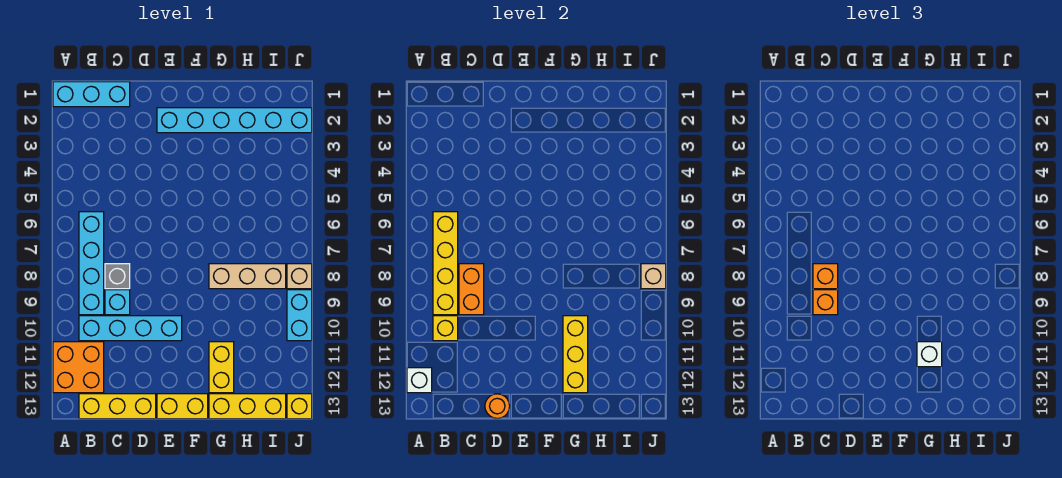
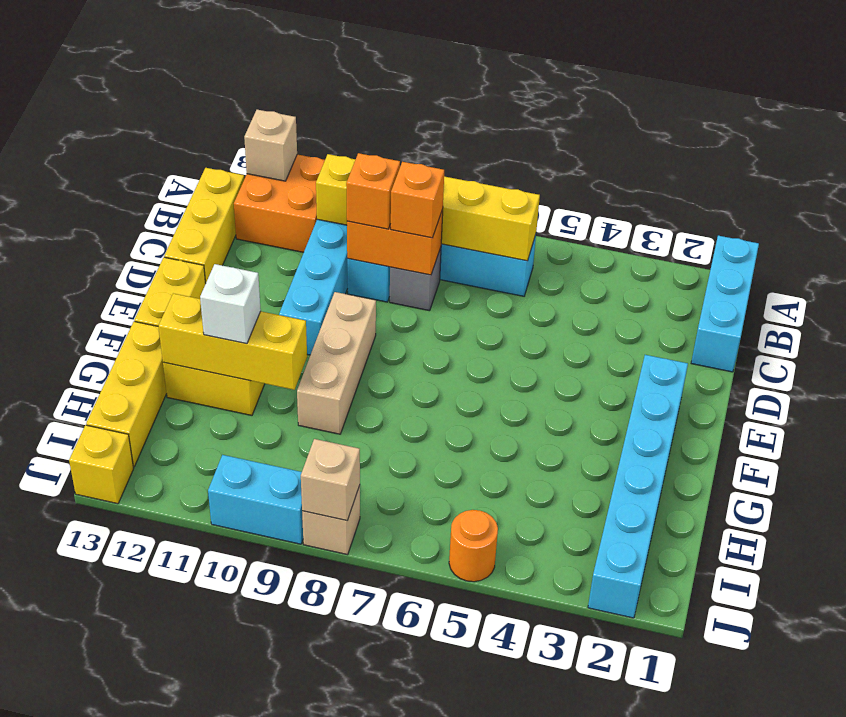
white brick A12 level 2 -> tan brick A12 level 2
orange round brick D13 level 2 -> orange round brick J5 level 1
tan brick G8:I8 level 1 -> tan brick E9:G9 level 1

